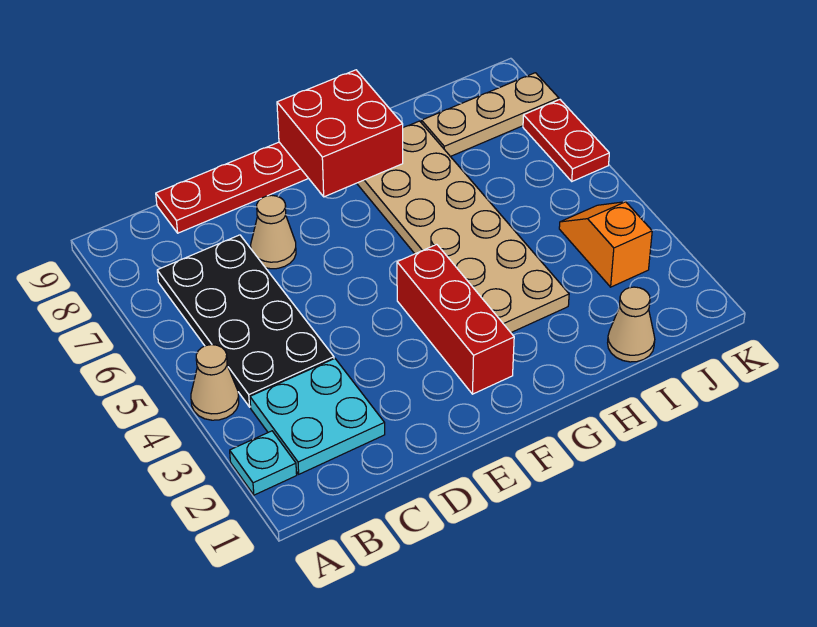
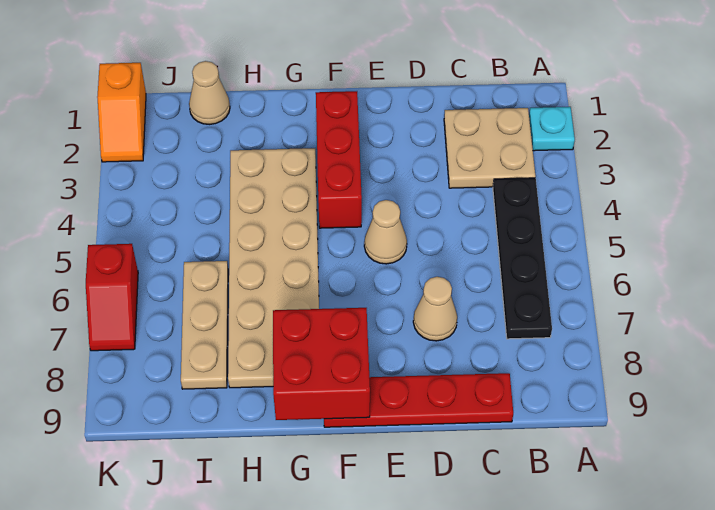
tan cone A4 level 1 -> tan cone E5 level 1
cyan plate B2:C3 level 1 -> tan plate B2:C3 level 1
black plate B4:C7 level 1 -> black plate B4:B7 level 1
tan plate I8:K8 level 1 -> tan plate I6:I8 level 1
orange slope J3:J4 level 1 top 3 -> orange slope K1:K2 level 1 top 1
red plate K6:K7 level 1 -> red slope K6:K7 level 1 top 6

